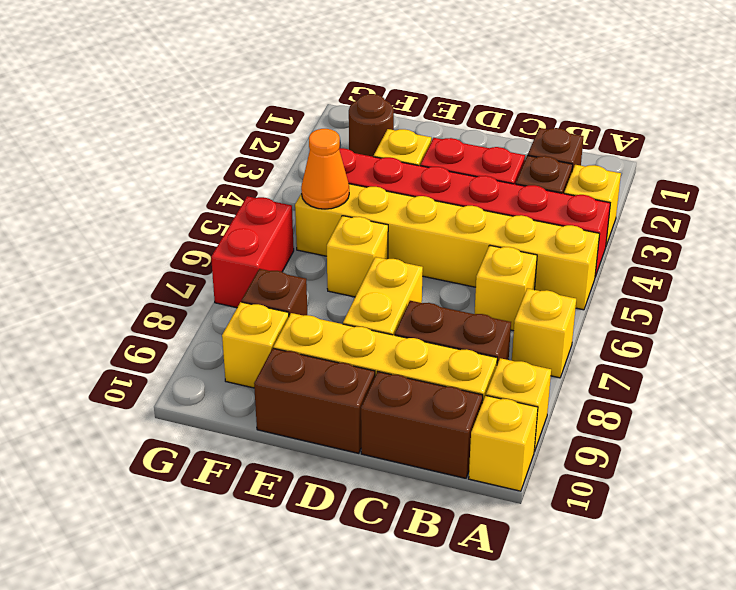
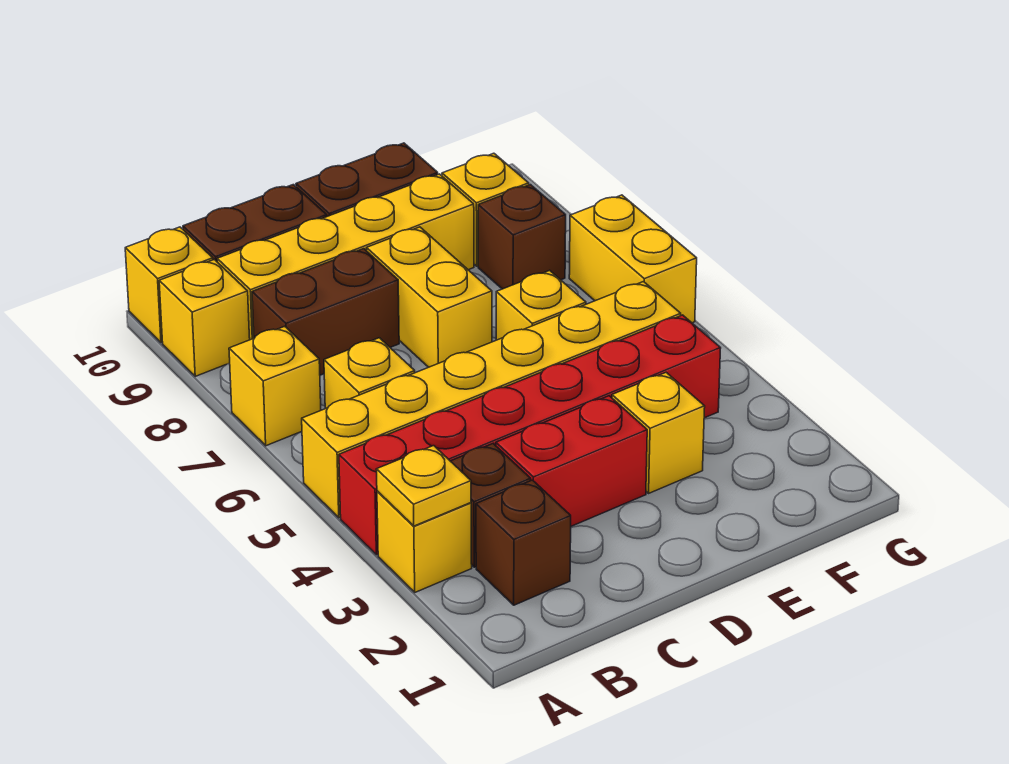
none -> yellow plate A3 level 2
brown round brick F2 level 1 -> none
orange cone F5 level 2 -> none
red brick G6:G7 level 1 -> yellow brick G6:G7 level 1

